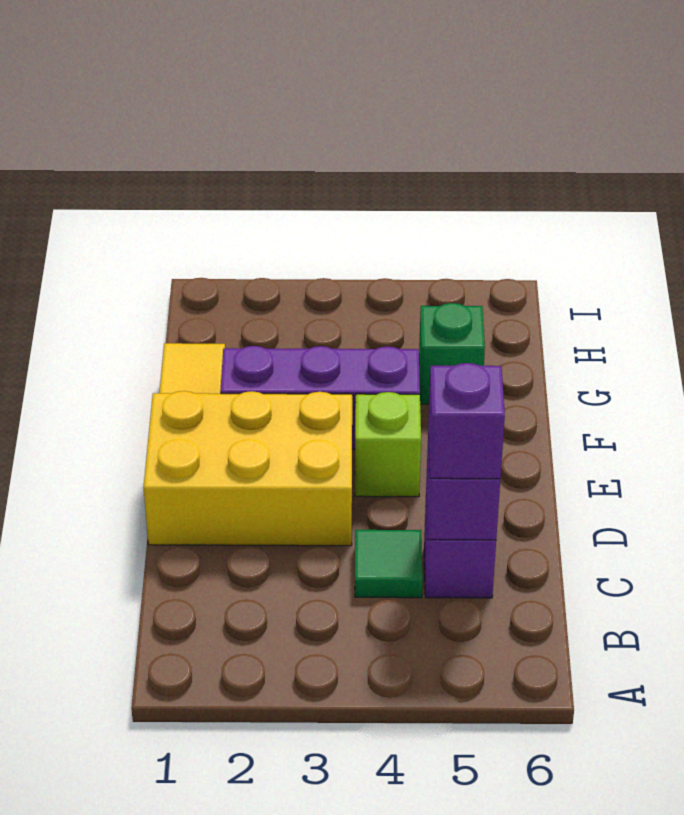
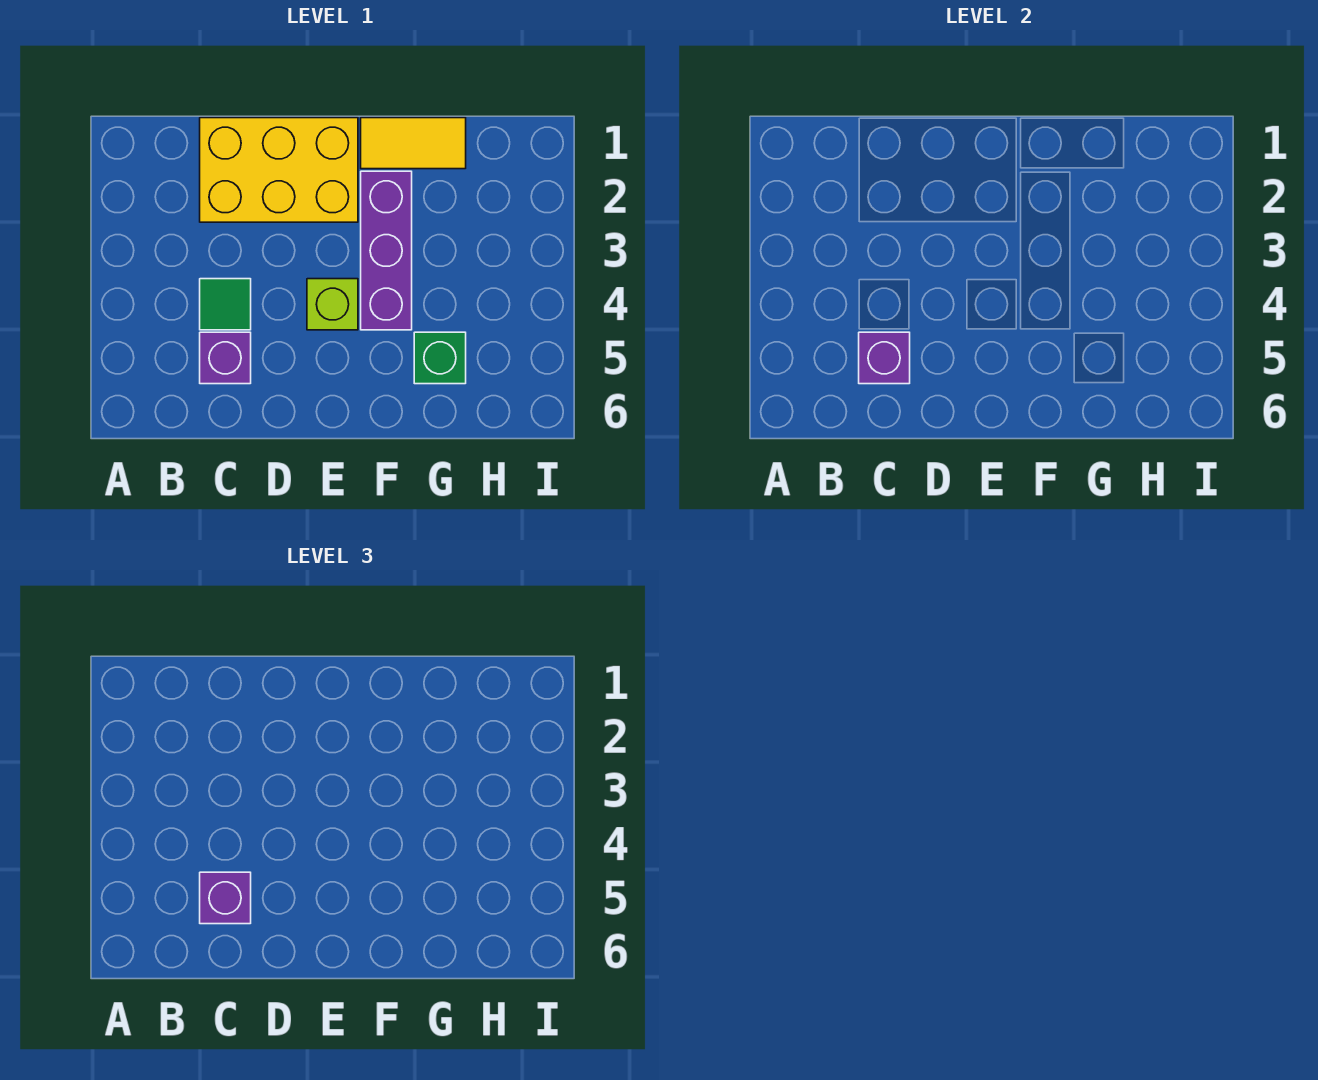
yellow brick D1:E3 level 1 -> yellow brick C1:E2 level 1

